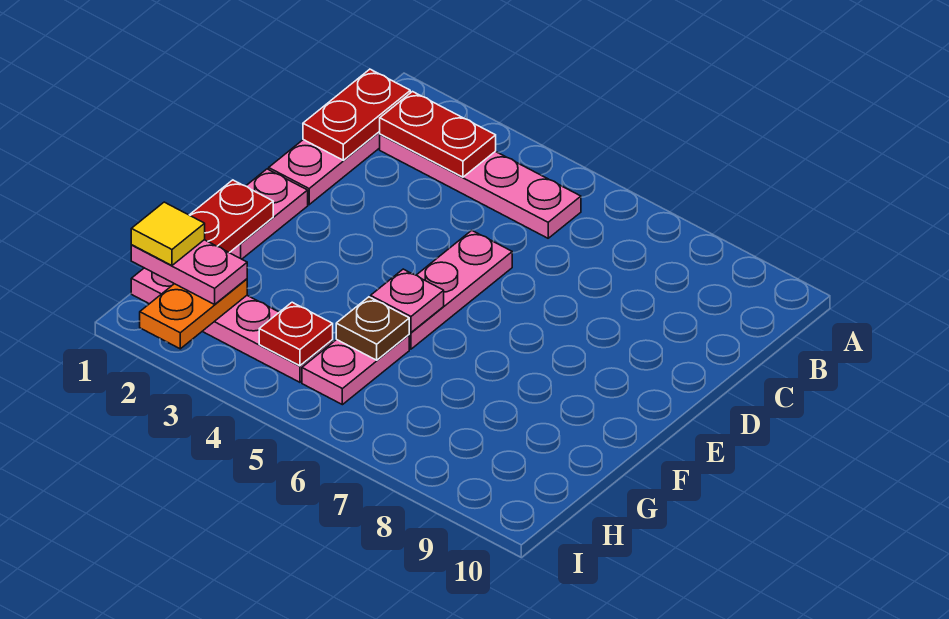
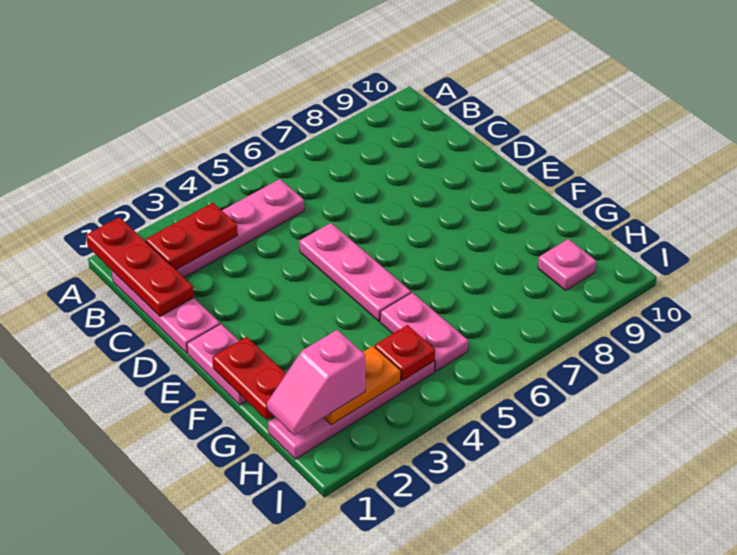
red plate B1:C1 level 2 -> red plate A1:C1 level 2
pink plate F5 level 2 -> pink plate H9 level 1
brown plate G5 level 2 -> none
pink plate H1:H2 level 3 -> pink slope H1:H2 level 3 top 2
yellow tile H1 level 4 -> none
orange plate H2:I2 level 2 -> orange plate H2:H3 level 2

